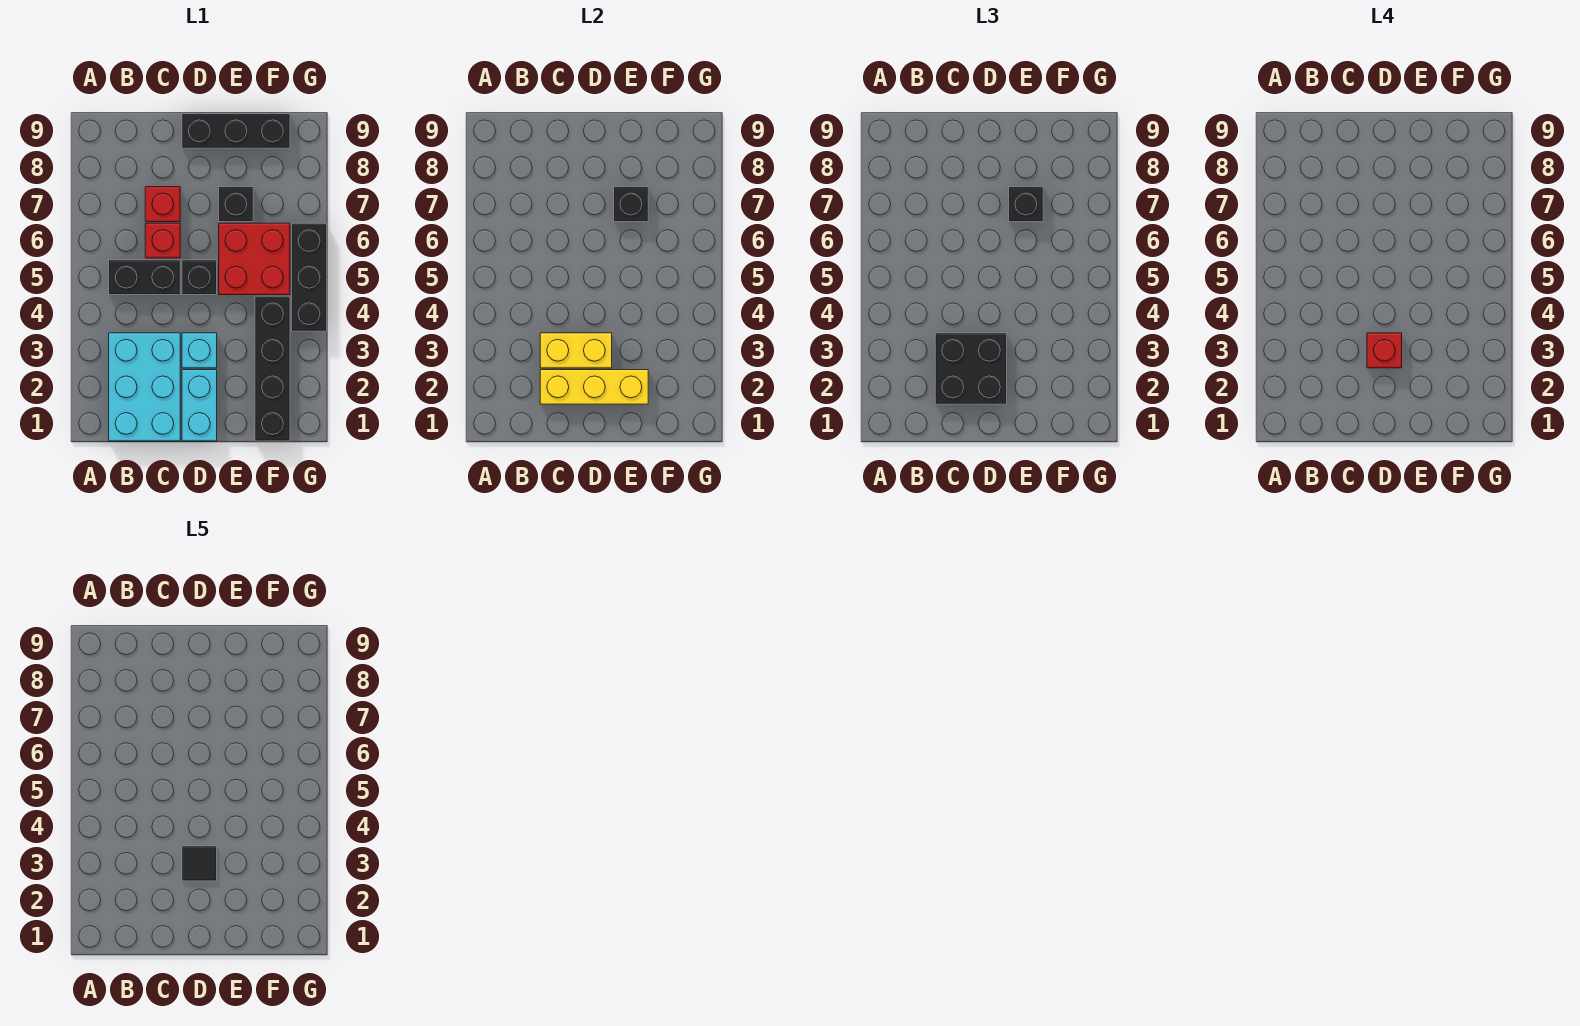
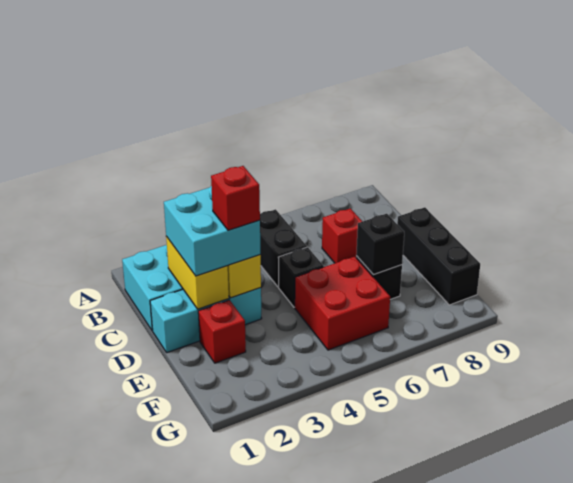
yellow brick C2:E2 level 2 -> yellow brick C2:D2 level 2
black brick C2:D3 level 3 -> cyan brick C2:D3 level 3
red brick C6 level 1 -> red brick E2 level 1
black tile D3 level 5 -> none
black brick E7 level 3 -> none
black brick F1:F4 level 1 -> none
black brick G4:G6 level 1 -> none

